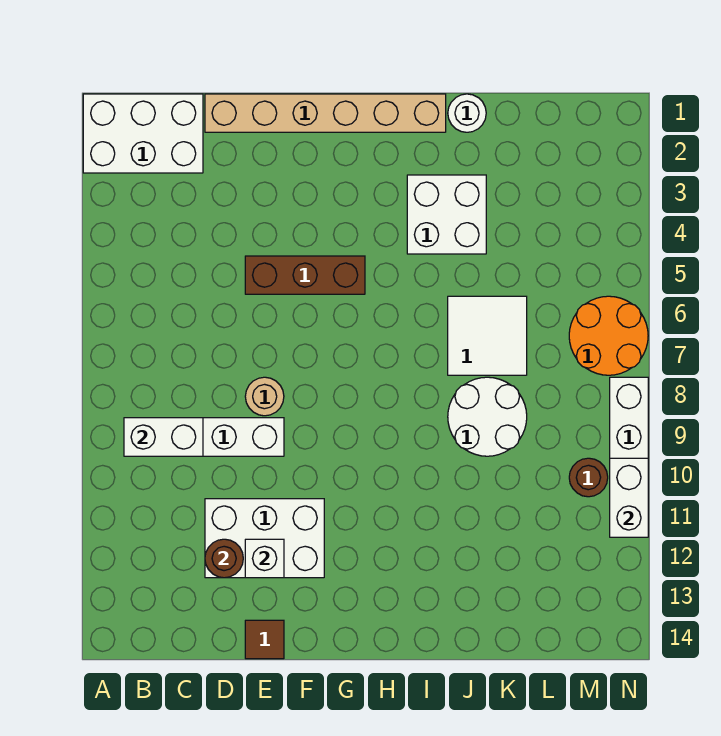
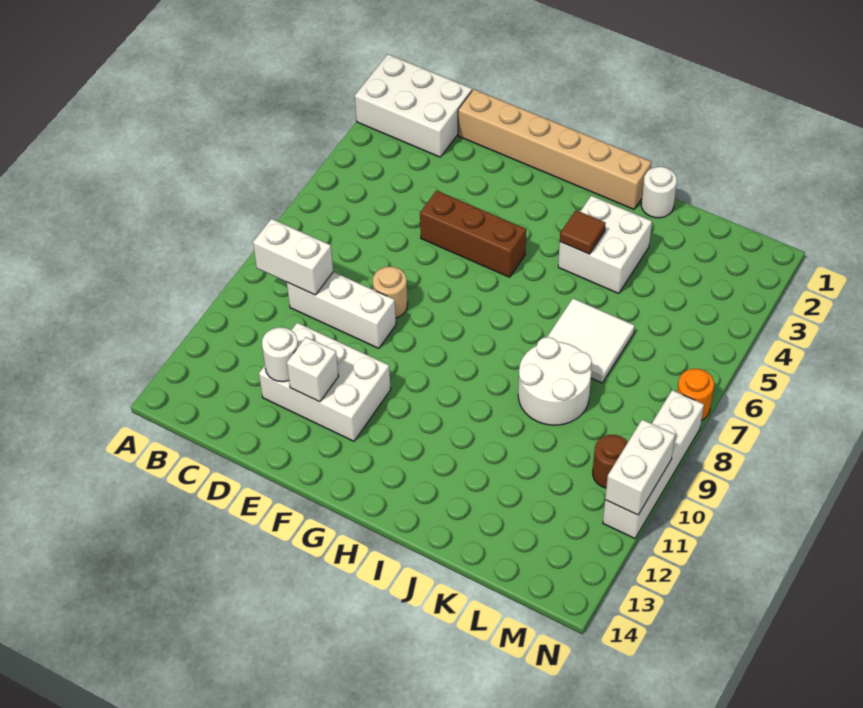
brown round brick D12 level 2 -> white round brick D12 level 2
brown tile E14 level 1 -> brown tile I4 level 2
orange round brick M6:N7 level 1 -> orange round brick N7 level 1

